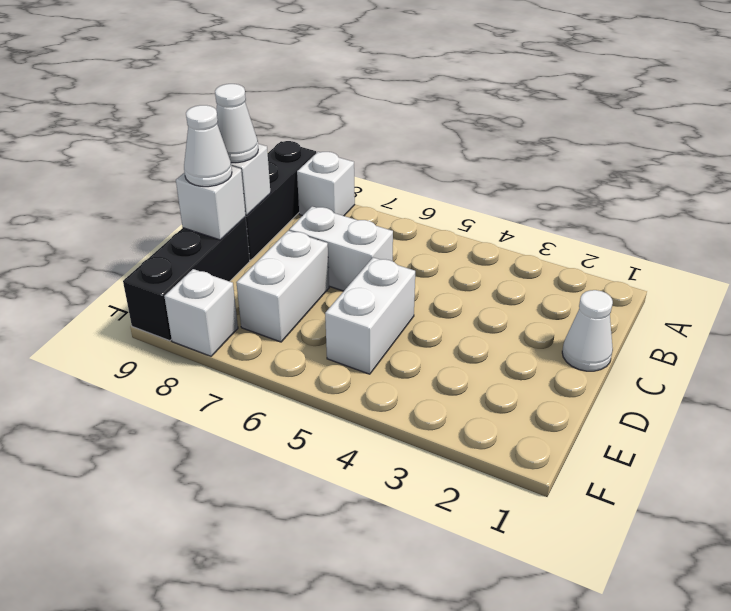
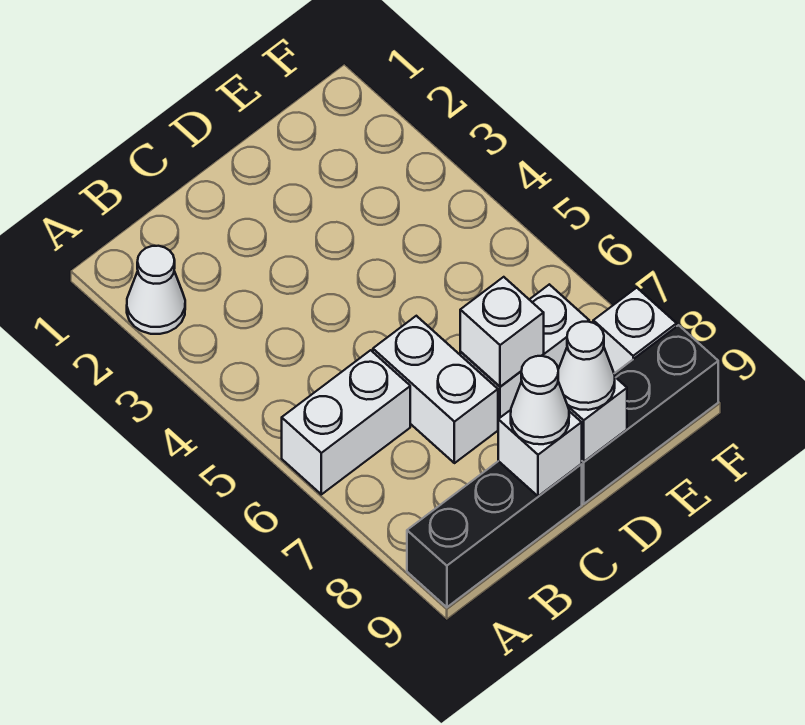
white brick A8 level 1 -> white brick D7 level 2
white cone C1 level 1 -> white cone A2 level 1
white brick D5:E5 level 1 -> white brick A6:B6 level 1

